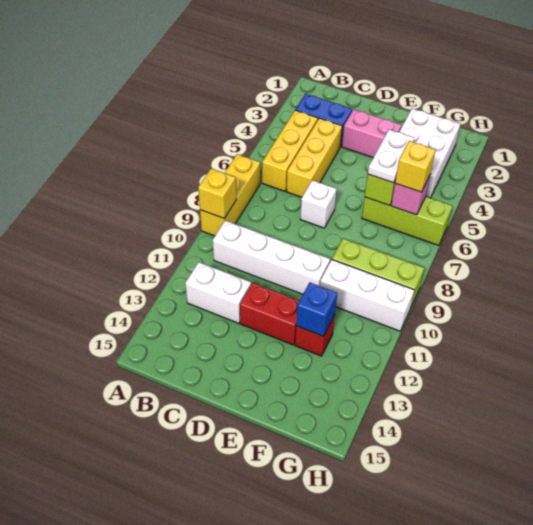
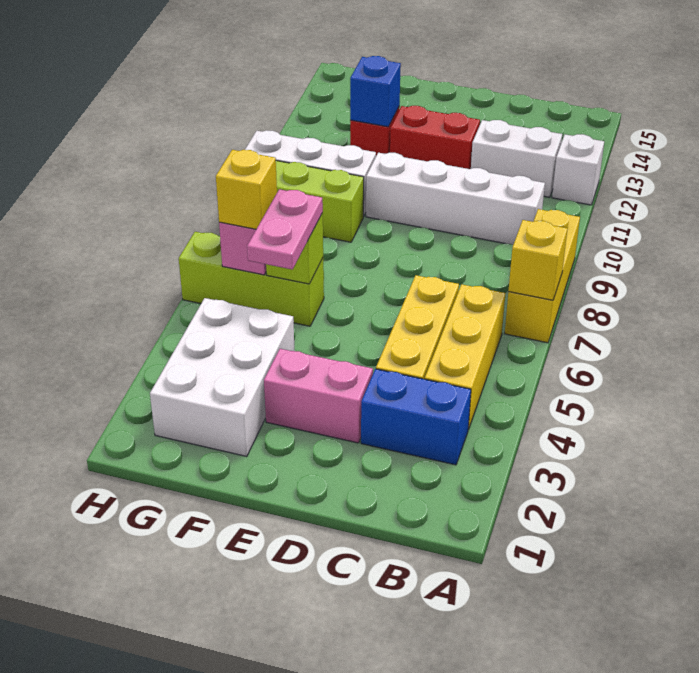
yellow brick A9 level 2 -> yellow brick A7 level 2
white brick D7 level 1 -> white brick A12 level 1
white plate F5:F6 level 3 -> pink plate F5:F6 level 3

